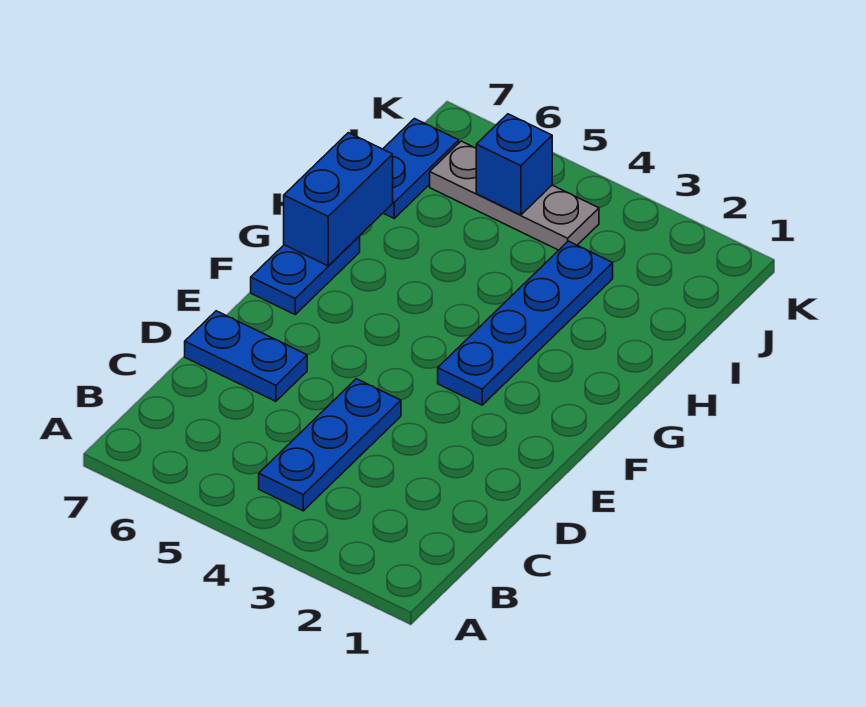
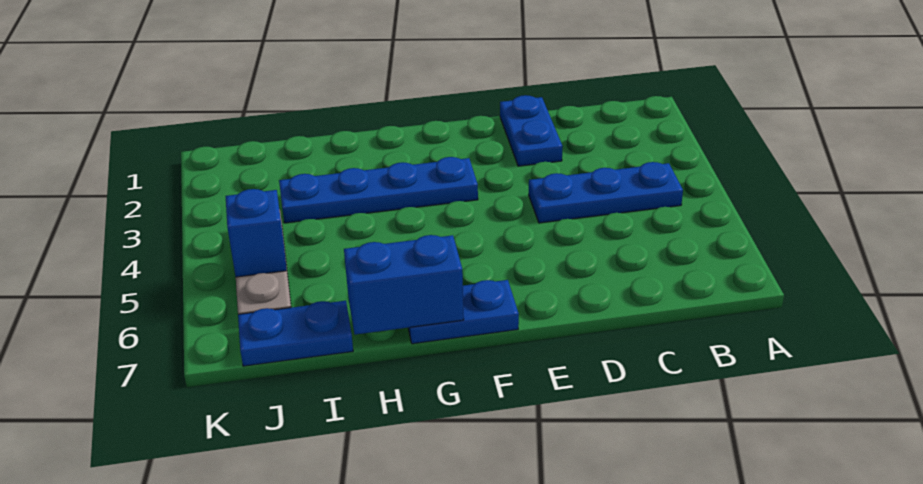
blue plate D6:D7 level 1 -> blue plate D1:D2 level 1

